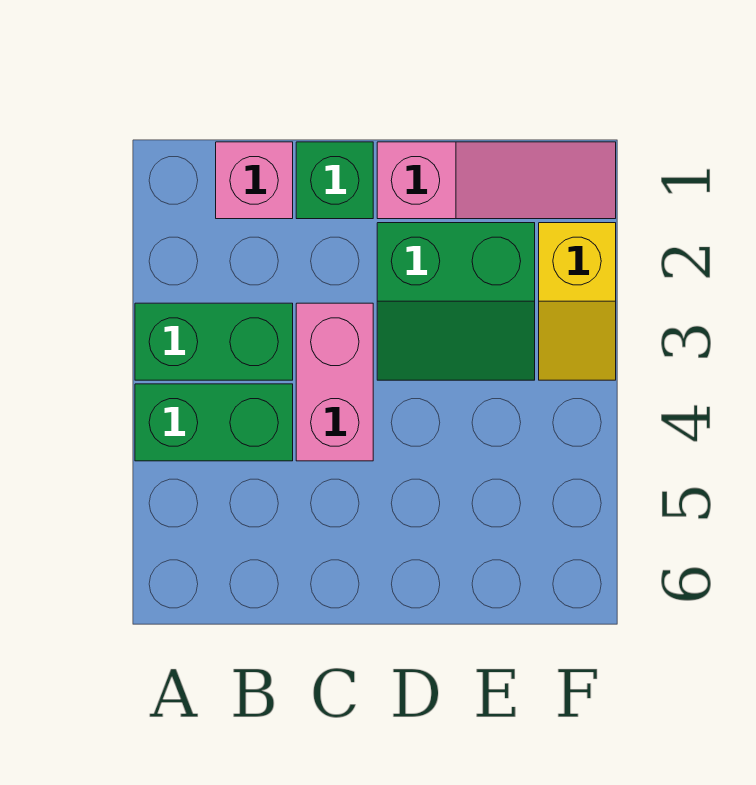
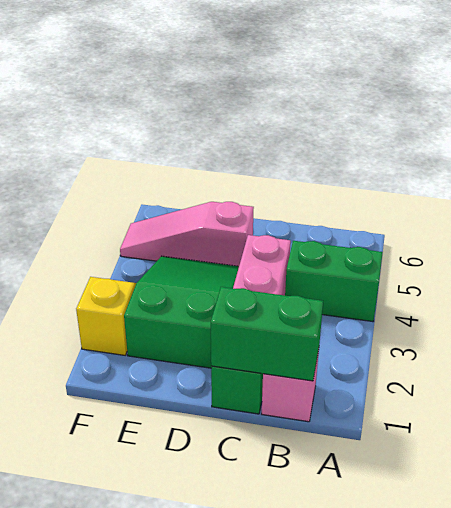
green brick A3:B3 level 1 -> green brick B1:C1 level 2
pink slope D1:F1 level 1 top D -> pink slope D5:F5 level 1 top D
green slope D2:E3 level 1 top 2 -> green slope D2:E4 level 1 top 2

